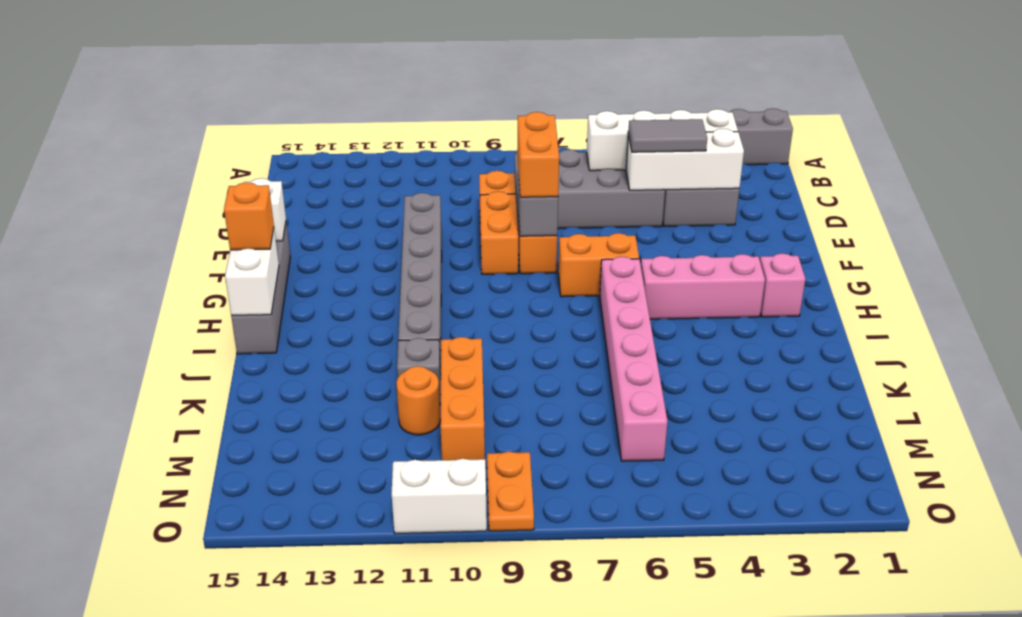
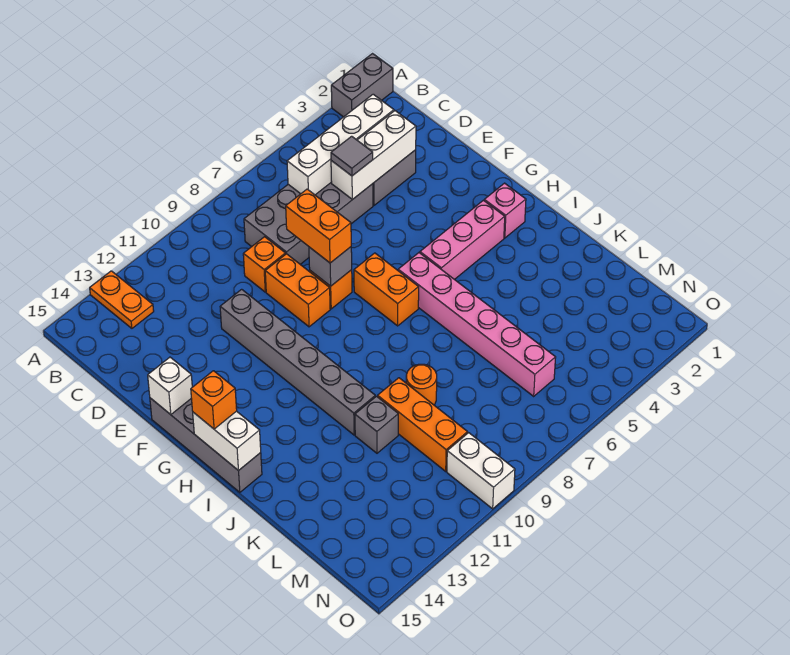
grey tile D4:D5 level 3 -> grey tile D5 level 3
orange brick G6:G7 level 1 -> orange brick G7:H7 level 1
orange round brick L11 level 1 -> orange round brick K9 level 1
orange plate N9:O9 level 1 -> orange plate A13:B13 level 1
white brick O10:O11 level 1 -> white brick N10:O10 level 1

